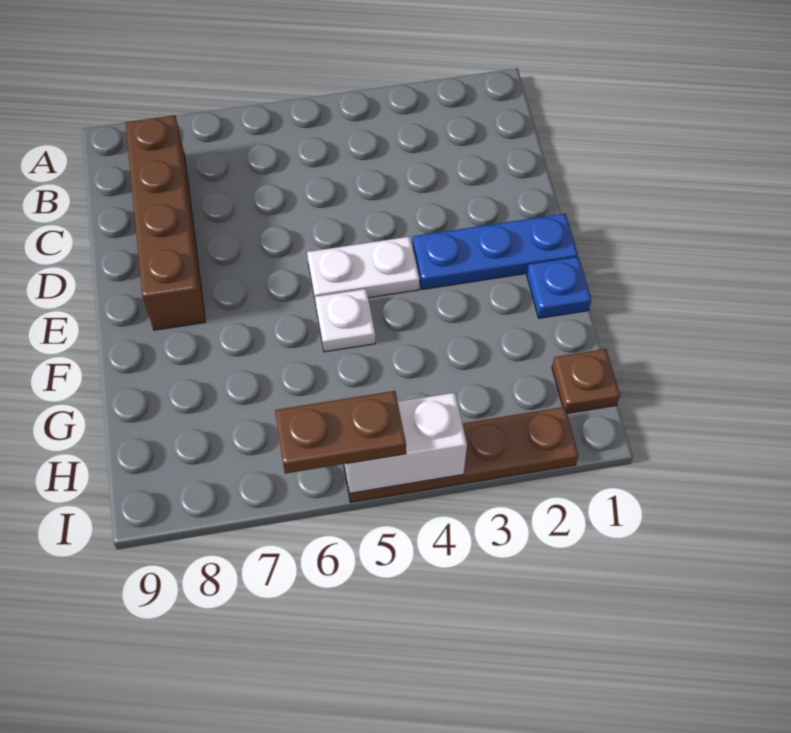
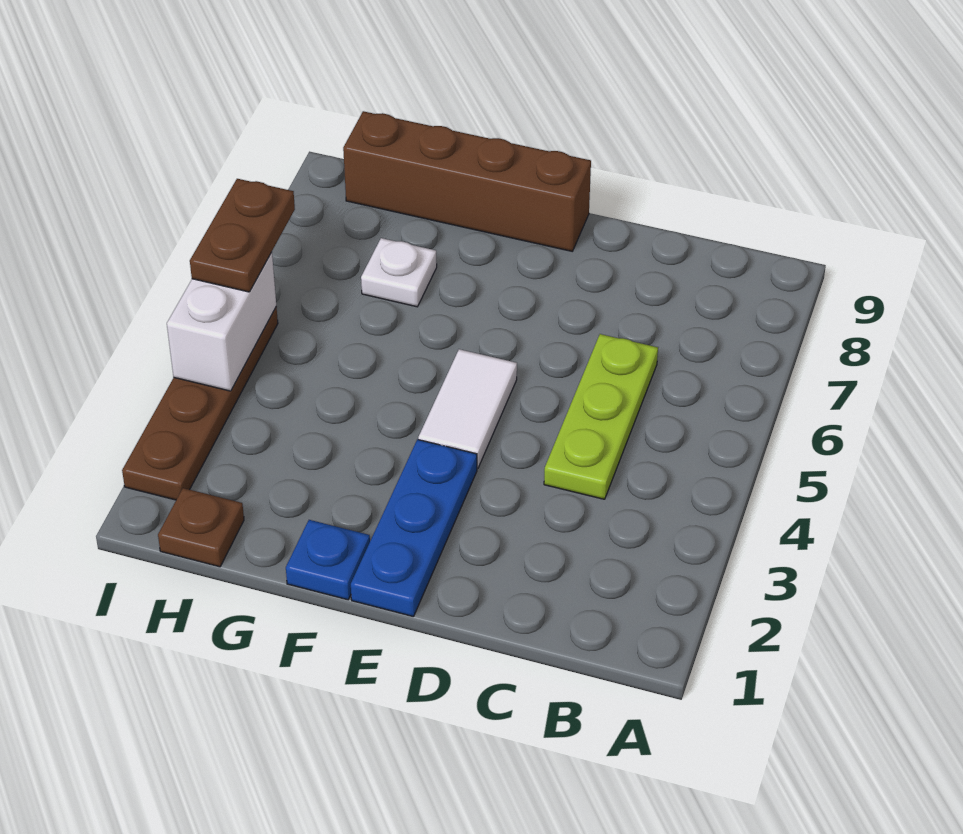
brown brick B8:E8 level 1 -> brown brick E9:H9 level 1
none -> lime plate C4:C6 level 1
white plate E4:E5 level 1 -> white tile E4:E5 level 1
white plate F5 level 1 -> white plate G7 level 1

